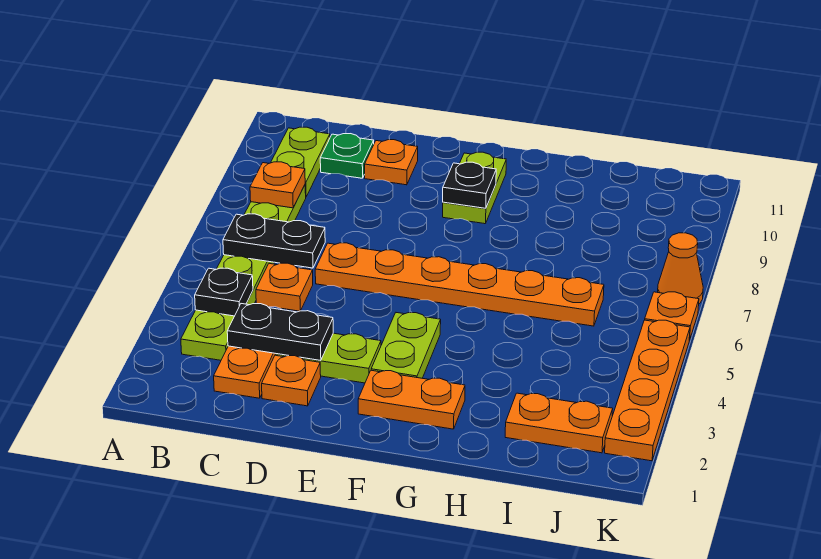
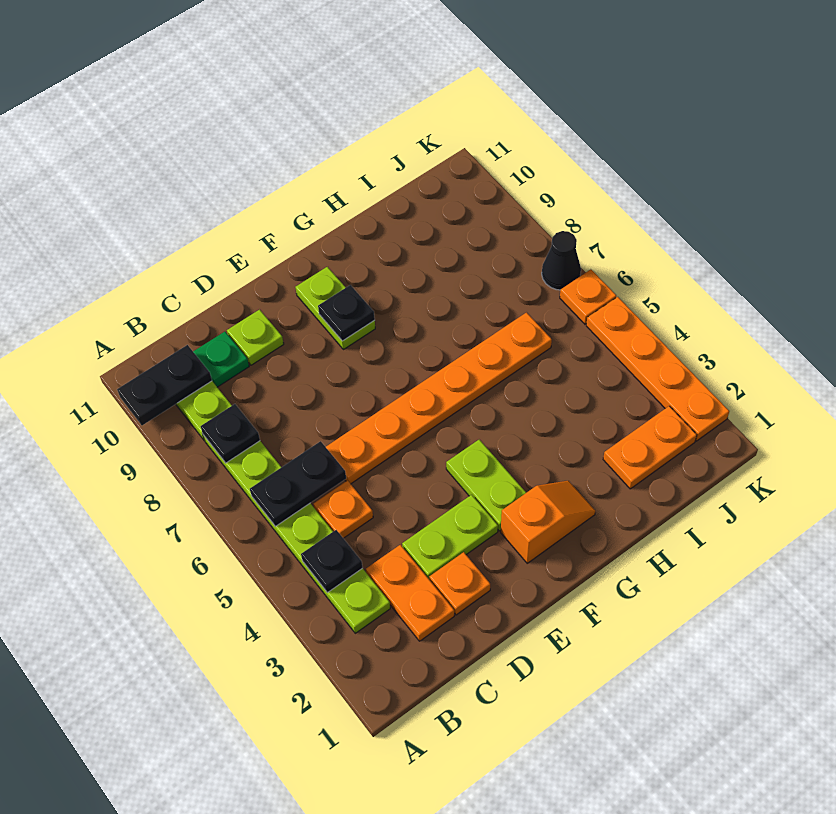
orange plate B8 level 2 -> black plate B8 level 2
black plate C3:D3 level 2 -> black plate A10:B10 level 2
orange plate D10 level 1 -> lime plate D10 level 1
orange plate F2:G2 level 1 -> orange slope F2:G2 level 1 top F
orange cone K7 level 1 -> black cone K7 level 1

